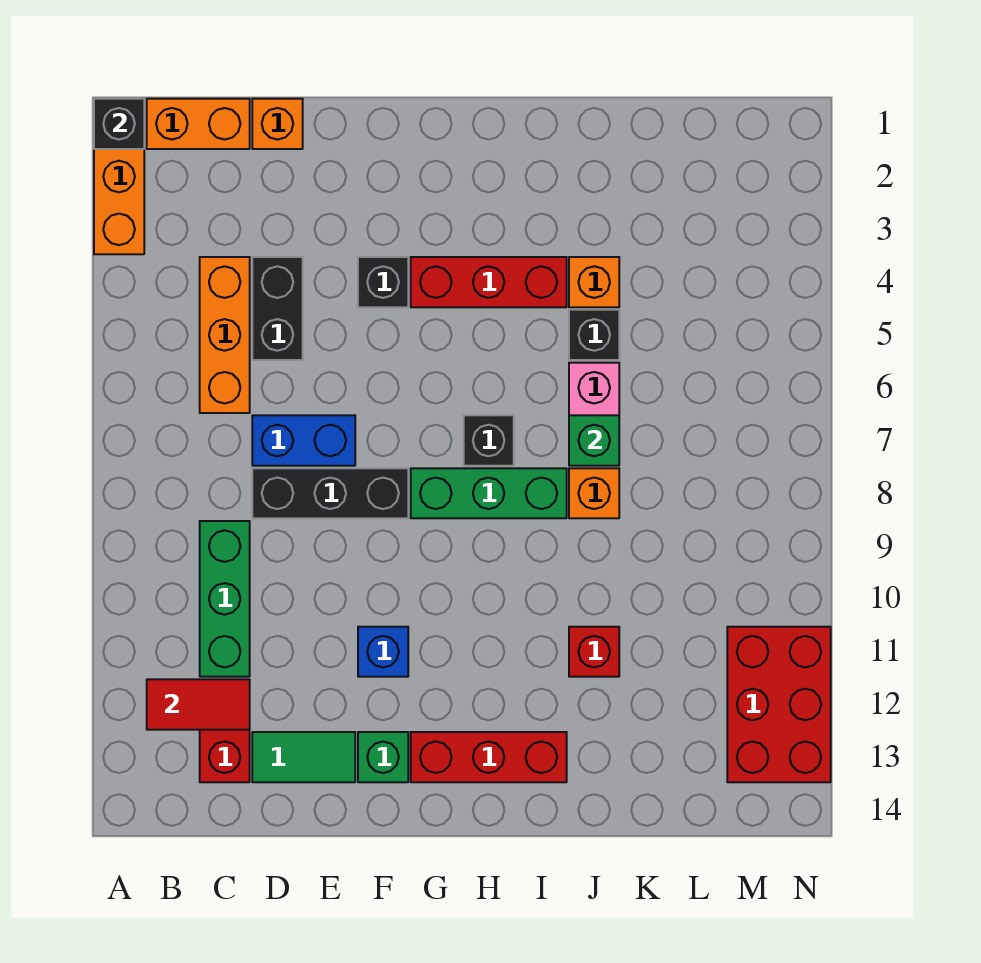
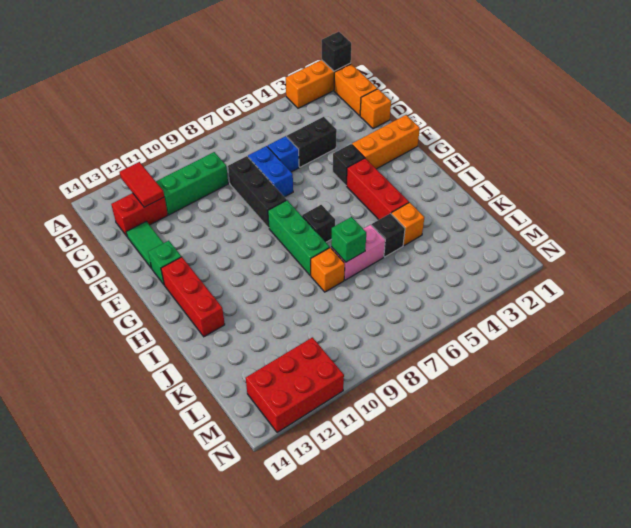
orange brick C4:C6 level 1 -> orange brick F1:F3 level 1
blue brick F11 level 1 -> blue brick D6 level 1
red brick J11 level 1 -> none

